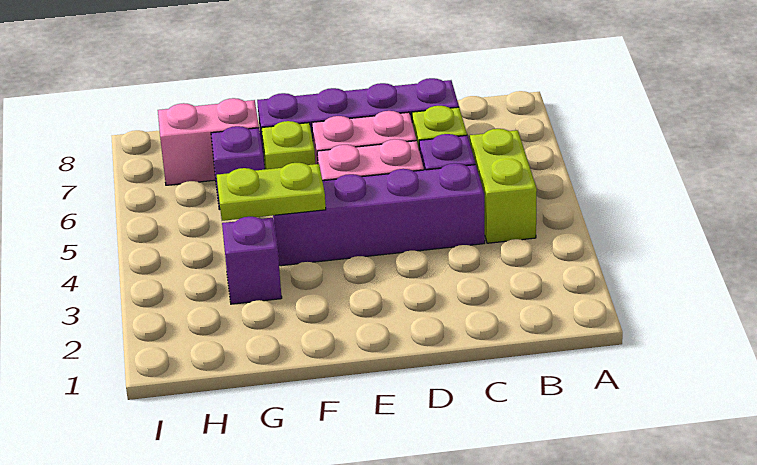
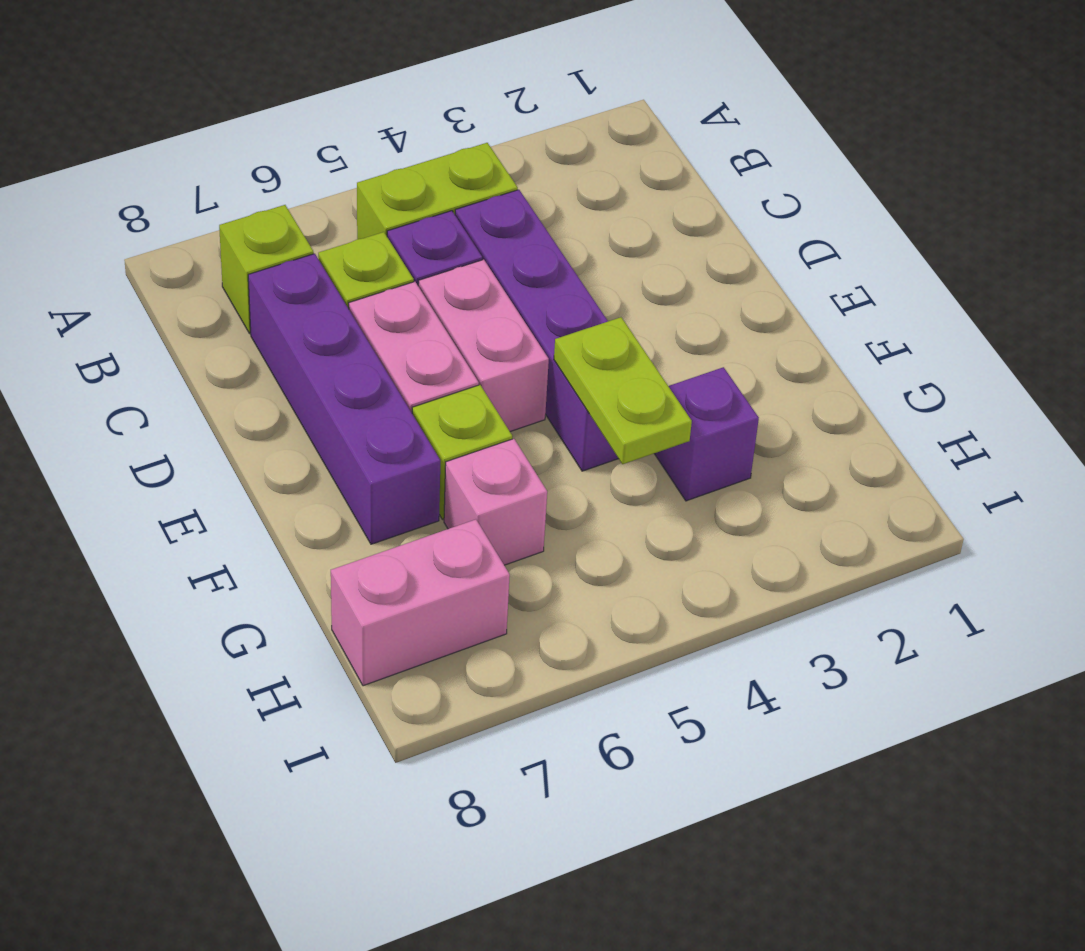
none -> lime brick B7 level 1
purple brick G6 level 1 -> pink brick G6 level 1
pink brick G7:H7 level 1 -> pink brick H7:H8 level 1

